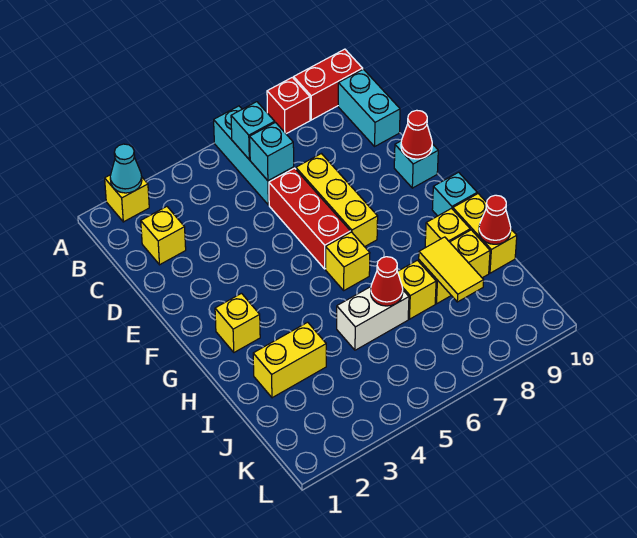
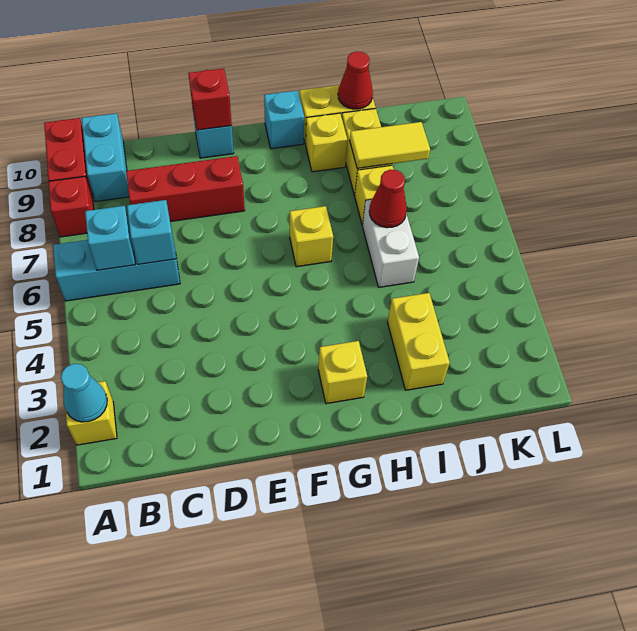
cyan brick B10:C10 level 1 -> cyan brick B9:B10 level 1
yellow brick C2 level 1 -> none
red brick D6:F6 level 1 -> red brick C8:E8 level 1
yellow brick D7:F7 level 1 -> none
red cone E10 level 2 -> red brick E10 level 2

